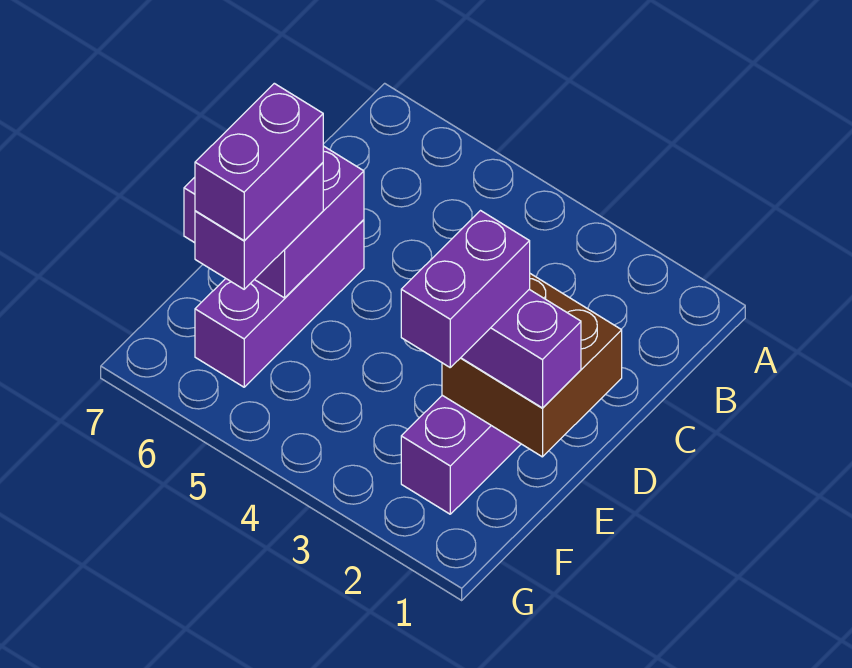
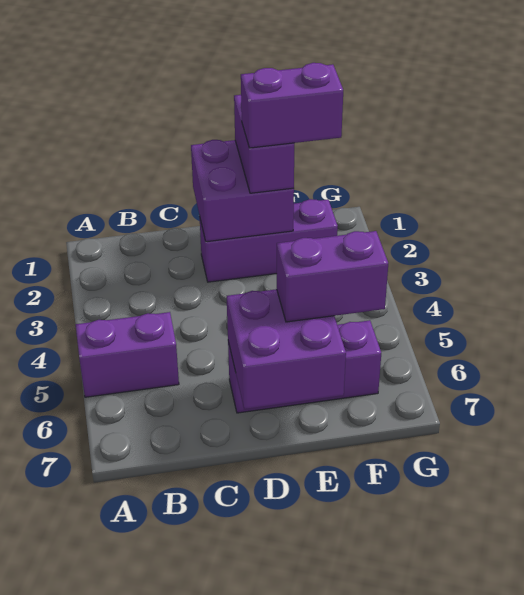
brown brick D1:E2 level 2 -> purple brick D1:E2 level 2
purple brick E6:F6 level 4 -> purple brick A5:B5 level 1

